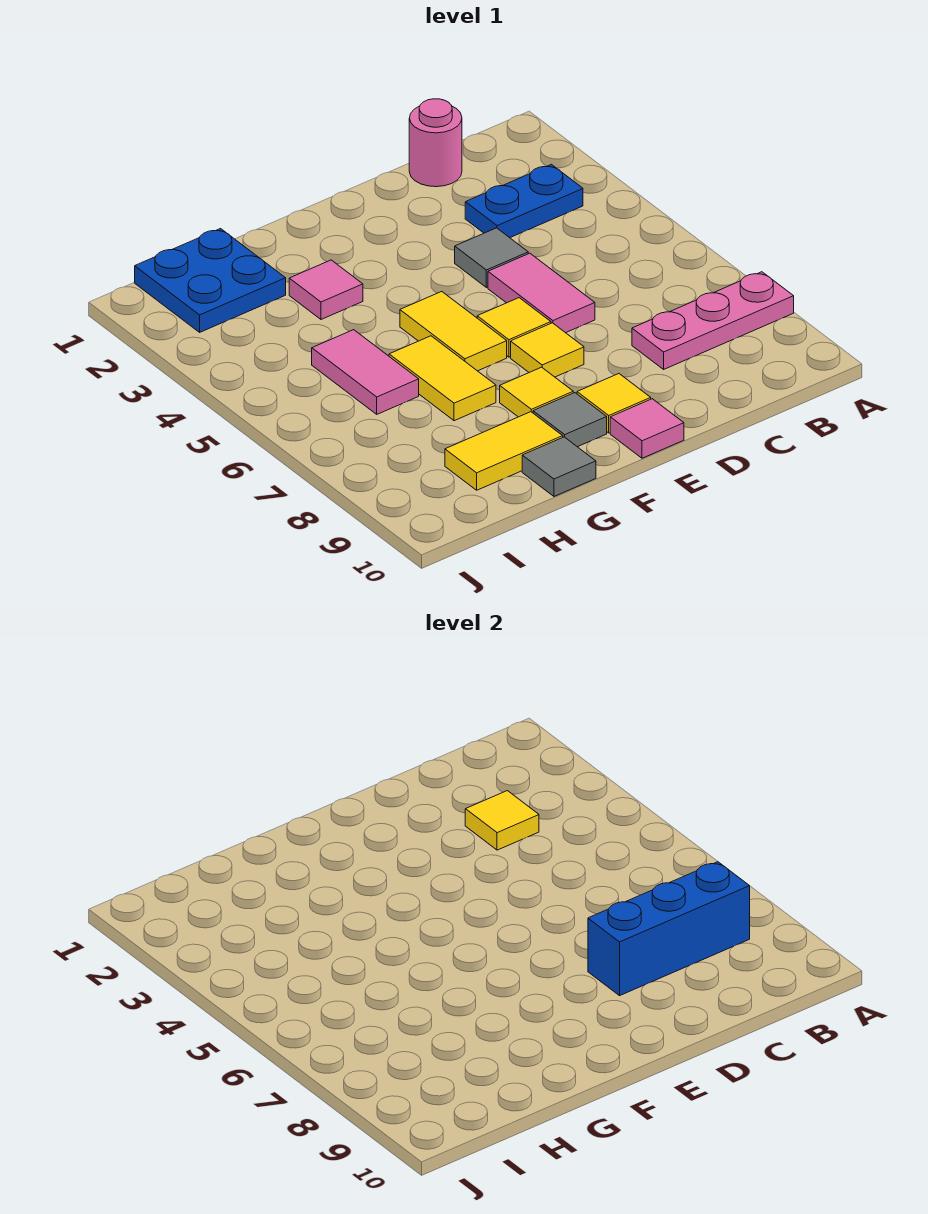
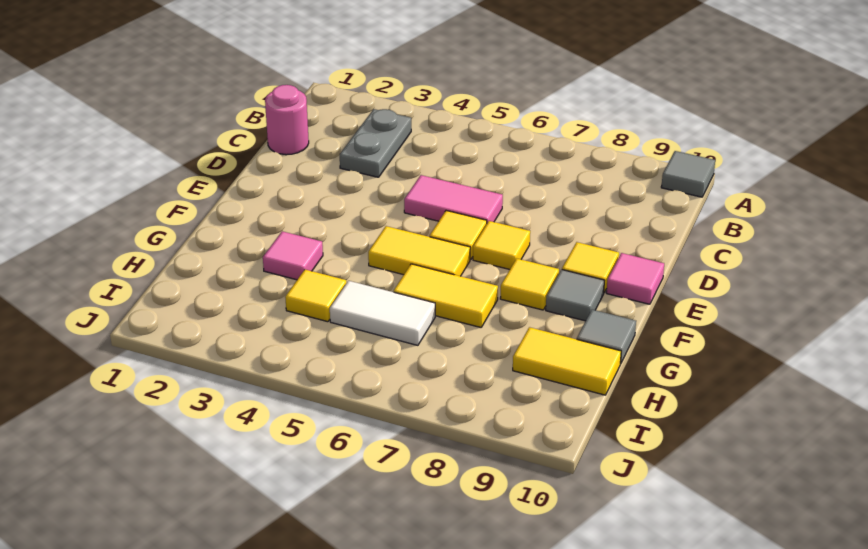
pink plate A8:C8 level 1 -> none
blue plate B3:C3 level 1 -> grey plate B3:C3 level 1
blue brick B8:D8 level 2 -> none
yellow tile C3 level 2 -> yellow tile H4 level 1
grey tile D4 level 1 -> grey tile A10 level 1
yellow tile G9:H9 level 1 -> yellow tile H9:H10 level 1
blue plate H1:I2 level 1 -> none
pink tile H5:H6 level 1 -> white tile H5:H6 level 1

